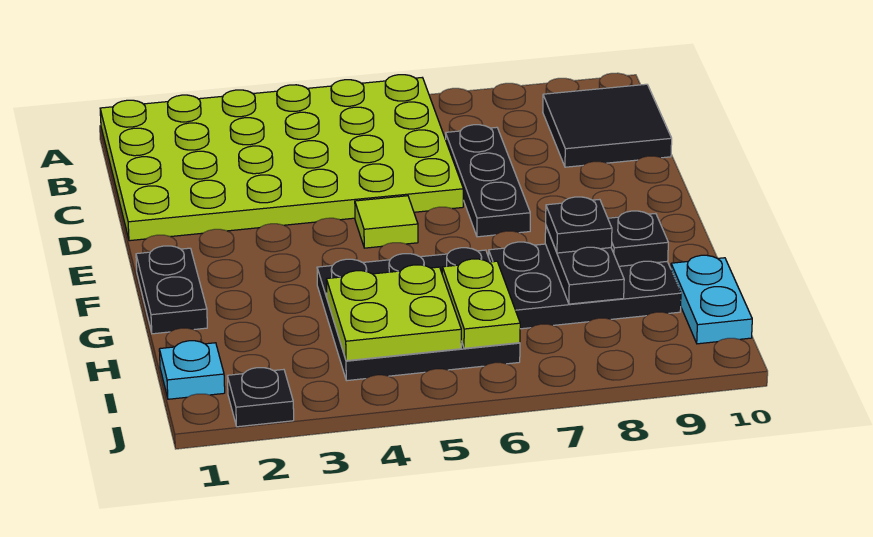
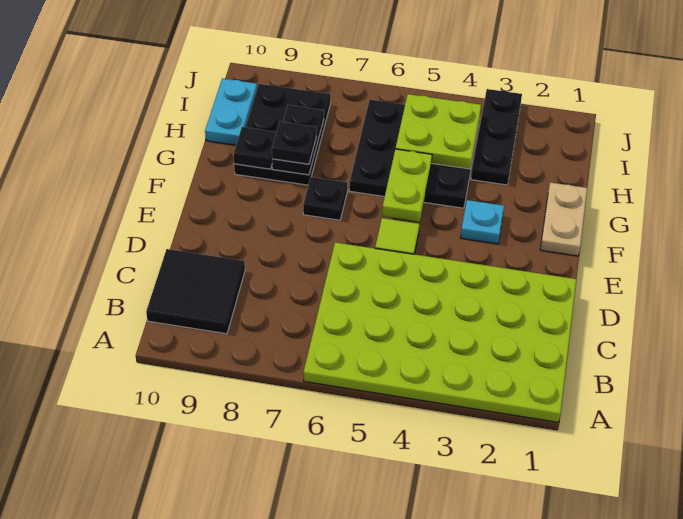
black plate C7:E7 level 1 -> black plate H3:J3 level 1
black plate F1:G1 level 1 -> tan plate F1:G1 level 1
black plate G7:H9 level 1 -> black plate G8:I9 level 1
lime plate H6:I6 level 2 -> lime plate F5:G5 level 2
cyan plate I1 level 1 -> cyan plate F3 level 1
black plate J2 level 1 -> black plate F7 level 1

